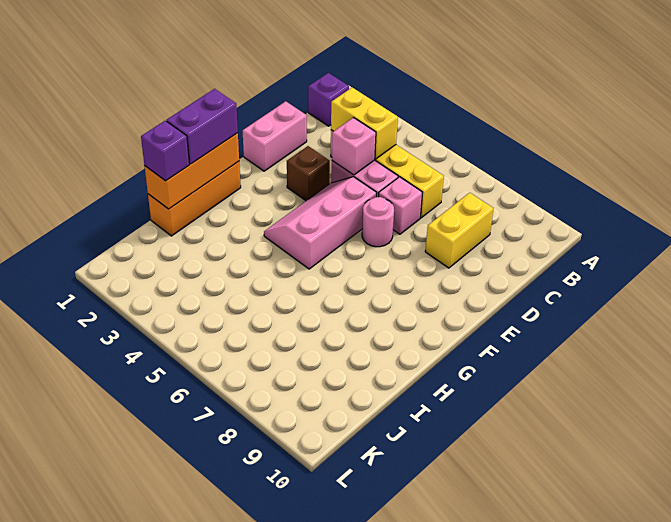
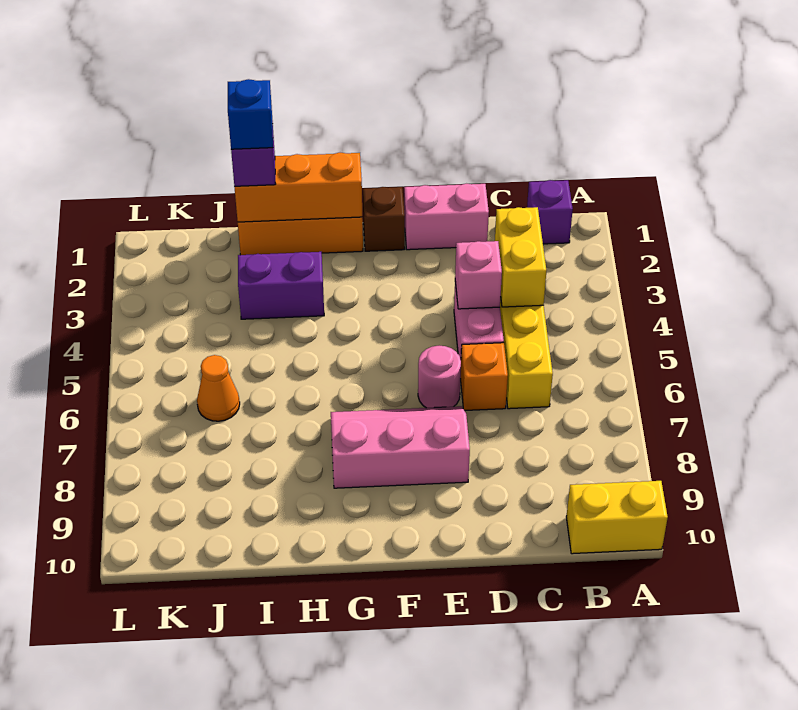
yellow brick C8:D8 level 1 -> yellow brick A10:B10 level 1
pink brick D6 level 1 -> orange brick D6 level 1
brown brick E3 level 1 -> brown brick F1 level 1
pink slope E4:G5 level 1 top 5 -> pink slope E7:G8 level 1 top 8
purple brick G1:H1 level 3 -> purple brick H3:I3 level 1
none -> blue brick I1 level 4
none -> orange cone J6 level 1

